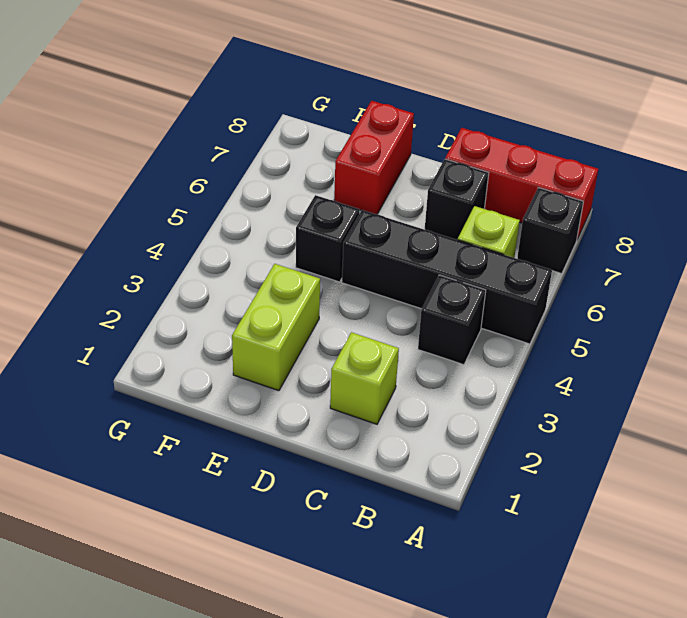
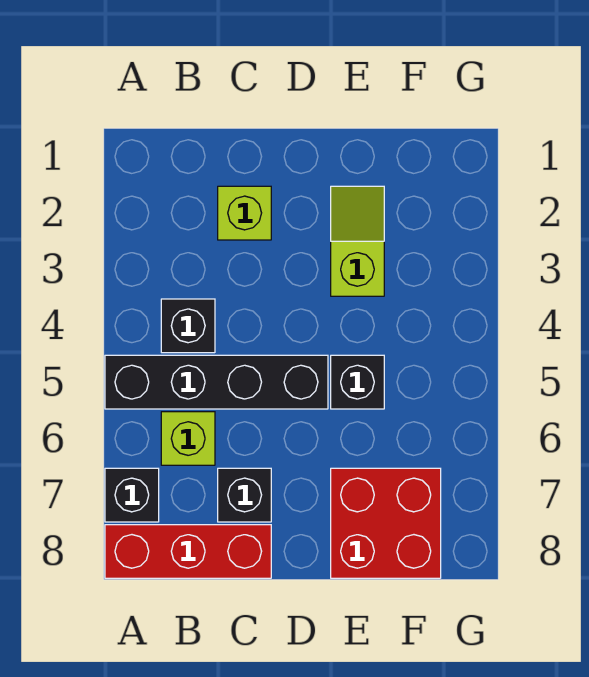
lime brick E2:E3 level 1 -> lime slope E2:E3 level 1 top 3
red brick E7:E8 level 1 -> red brick E7:F8 level 1

